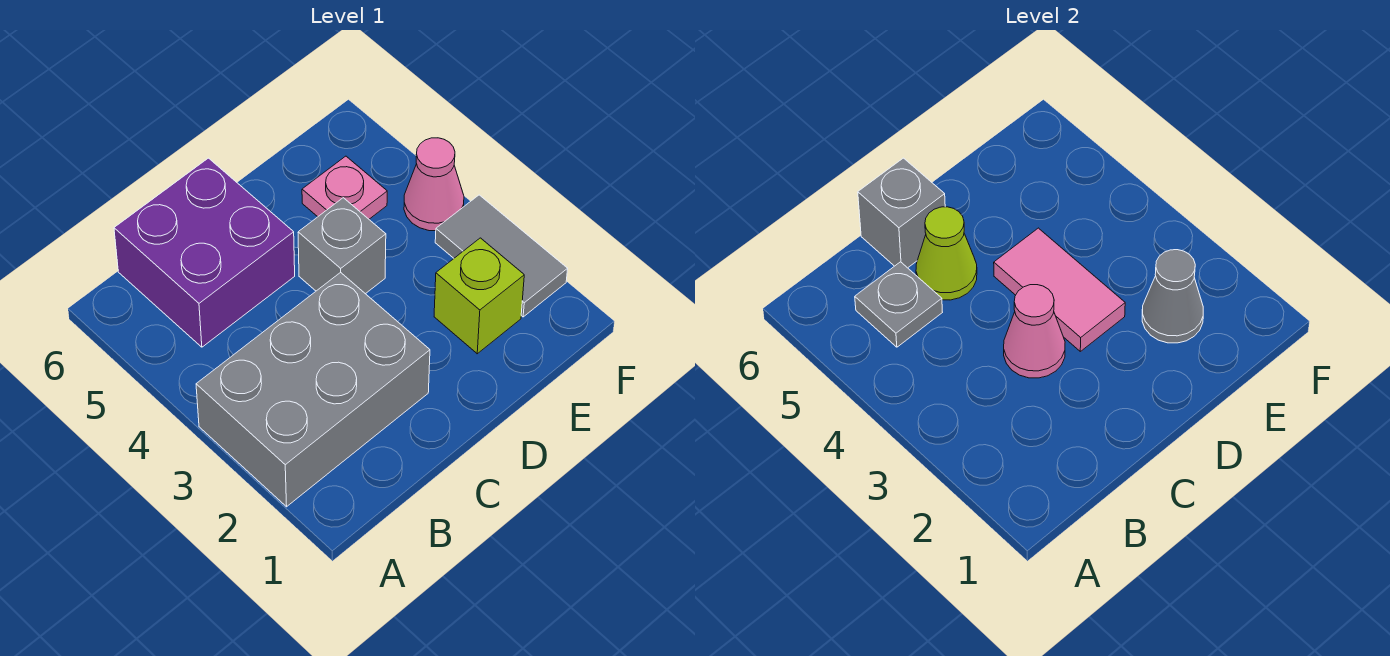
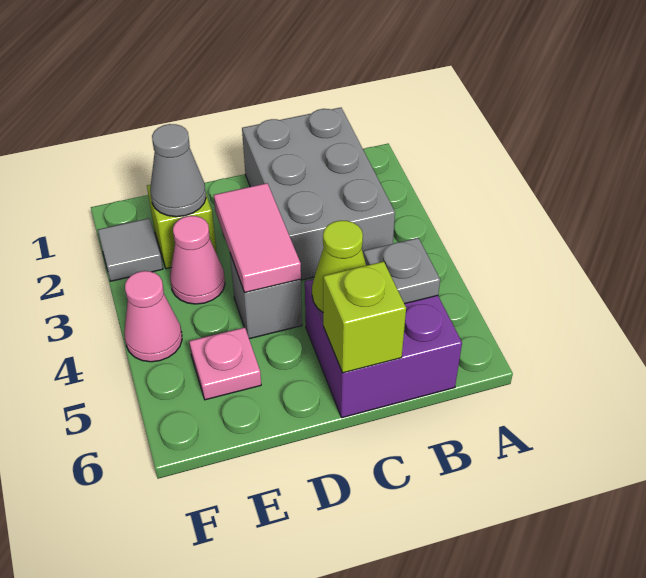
grey brick A2:C3 level 1 -> grey brick B1:C3 level 1
pink cone C3 level 2 -> pink cone E3 level 1
grey brick C6 level 2 -> lime brick C6 level 2
grey tile F2:F3 level 1 -> grey tile F2 level 1

